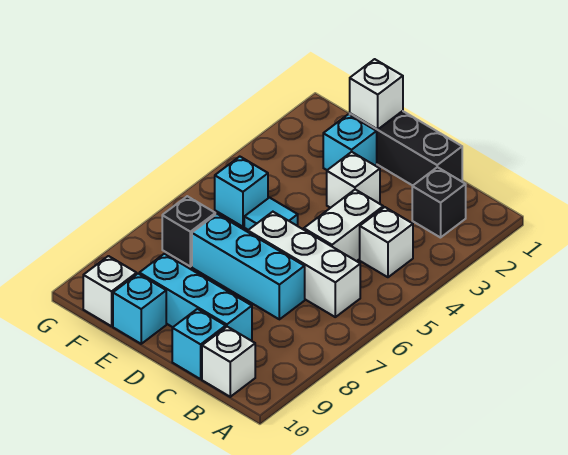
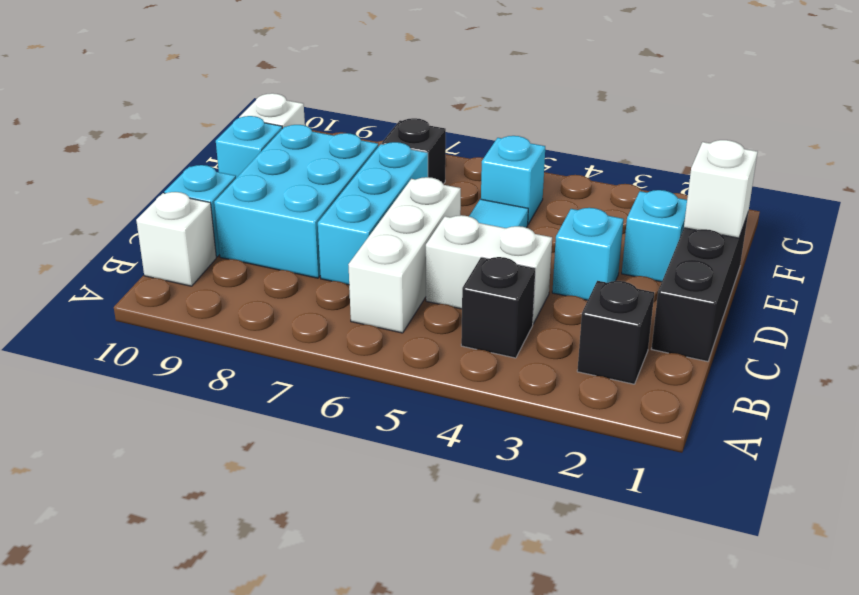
white brick B4 level 1 -> black brick B4 level 1
cyan brick C9:E9 level 1 -> cyan brick C8:E9 level 1
white brick D3 level 1 -> cyan brick D3 level 1

